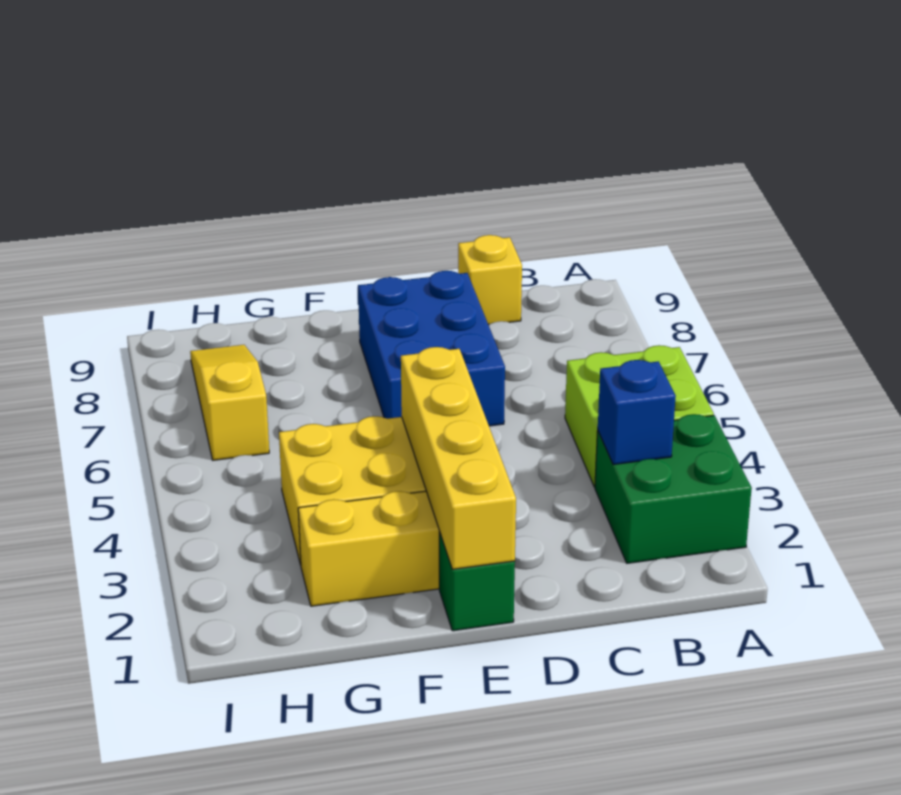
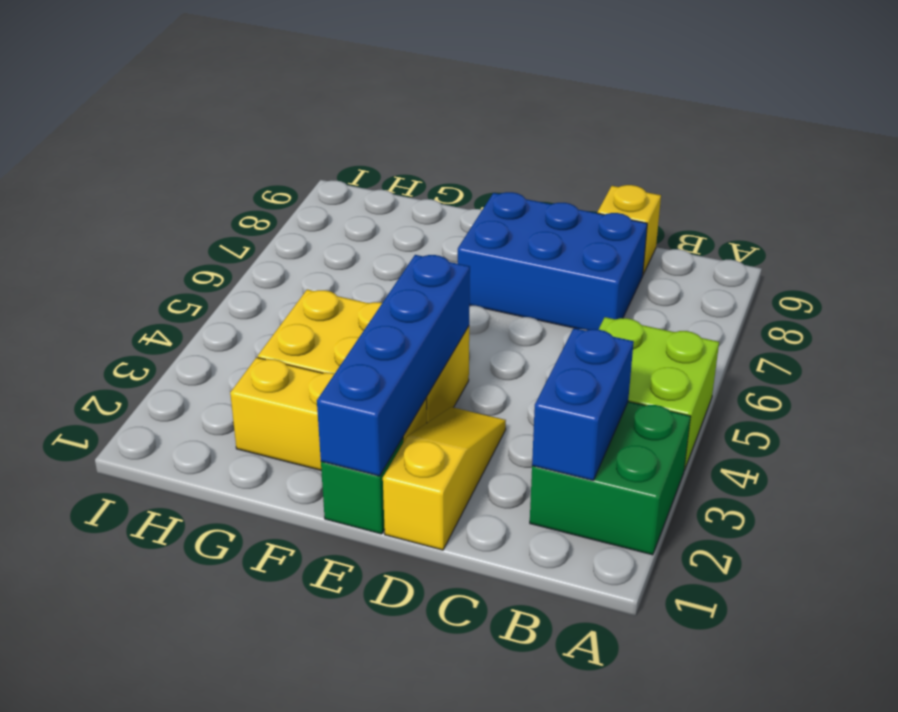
blue brick B3 level 2 -> blue brick B2:B3 level 2
blue brick D6:E8 level 1 -> blue brick C7:E8 level 1
yellow brick E1:E4 level 2 -> blue brick E1:E4 level 2
yellow slope H6:H8 level 1 top 6 -> yellow slope D1:D3 level 1 top 1

